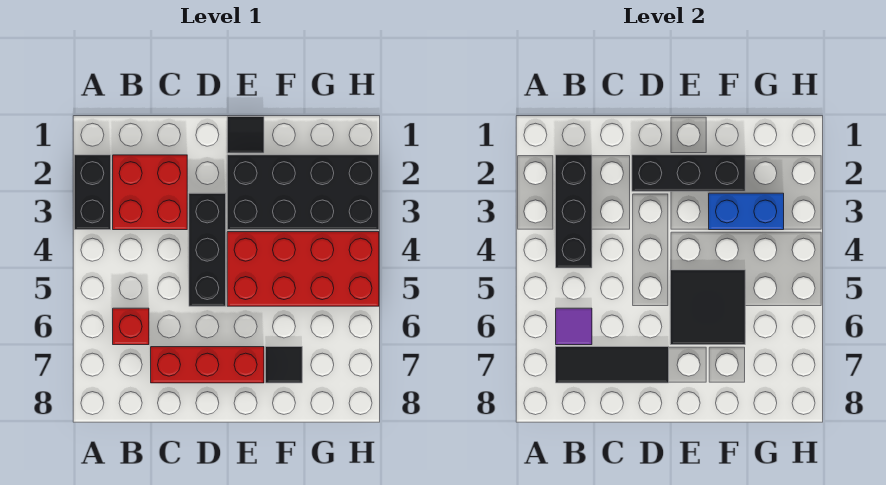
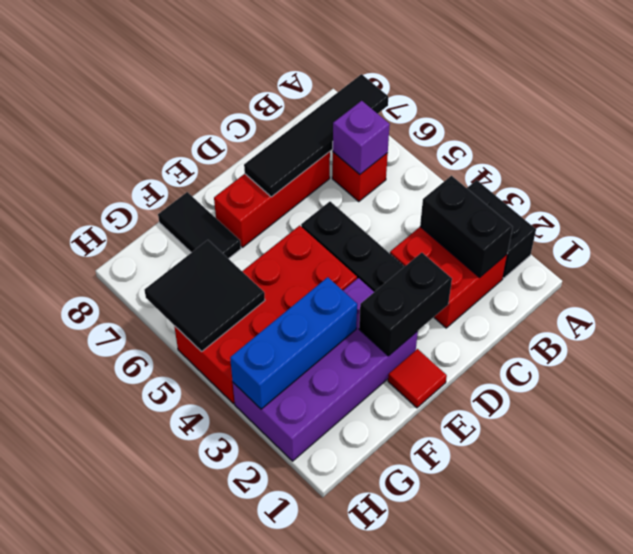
black brick B2:B4 level 2 -> black brick B2:B3 level 2
purple tile B6 level 2 -> purple brick B6 level 2
black tile B7:D7 level 2 -> black tile A7:D7 level 2
black brick D2:F2 level 2 -> black brick D2:E2 level 2
black tile E1 level 1 -> red tile E1 level 1
black brick E2:H3 level 1 -> purple brick E2:H3 level 1
black tile E5:F6 level 2 -> black tile G5:H6 level 2
blue brick F3:G3 level 2 -> blue brick F3:H3 level 2
black tile F7 level 1 -> black tile F7:F8 level 1

